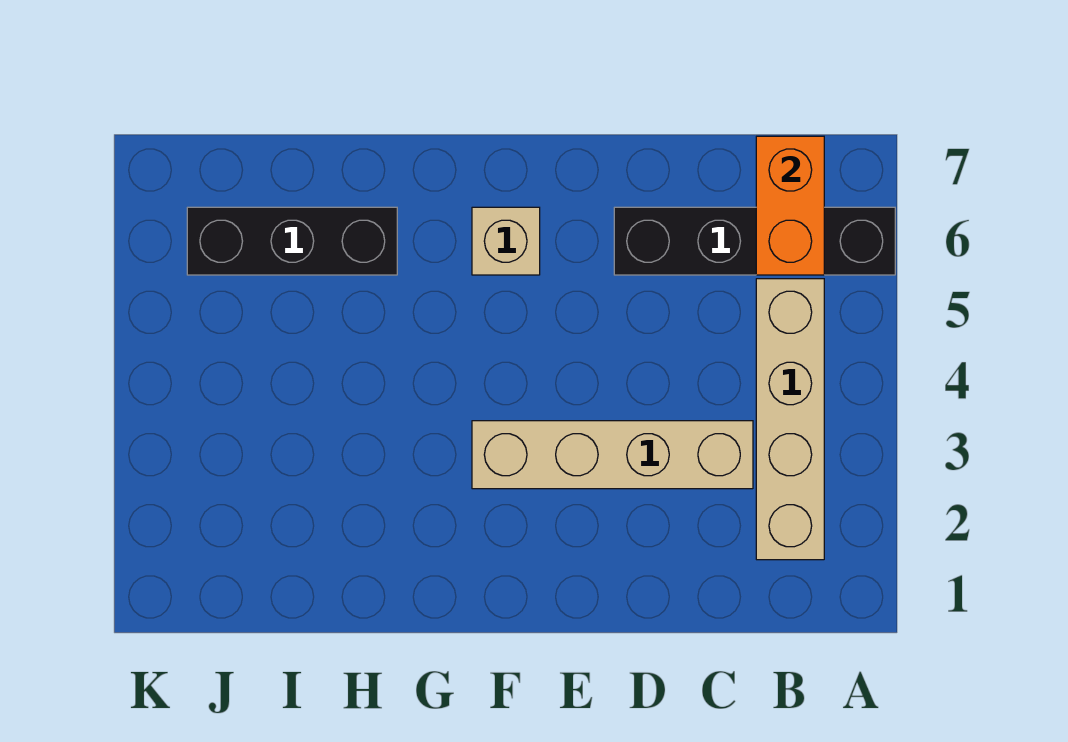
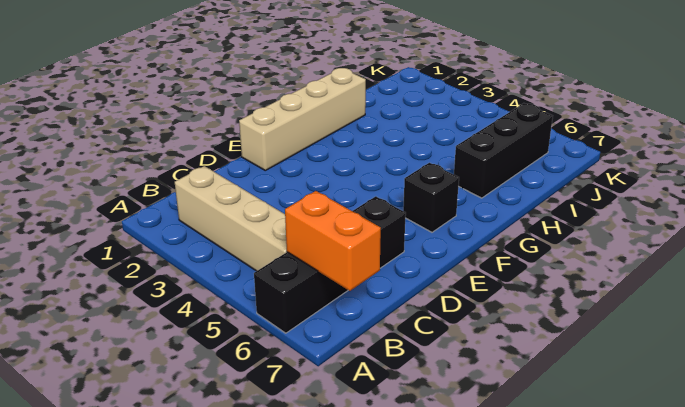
tan brick C3:F3 level 1 -> tan brick E1:H1 level 1
tan brick F6 level 1 -> black brick F6 level 1

